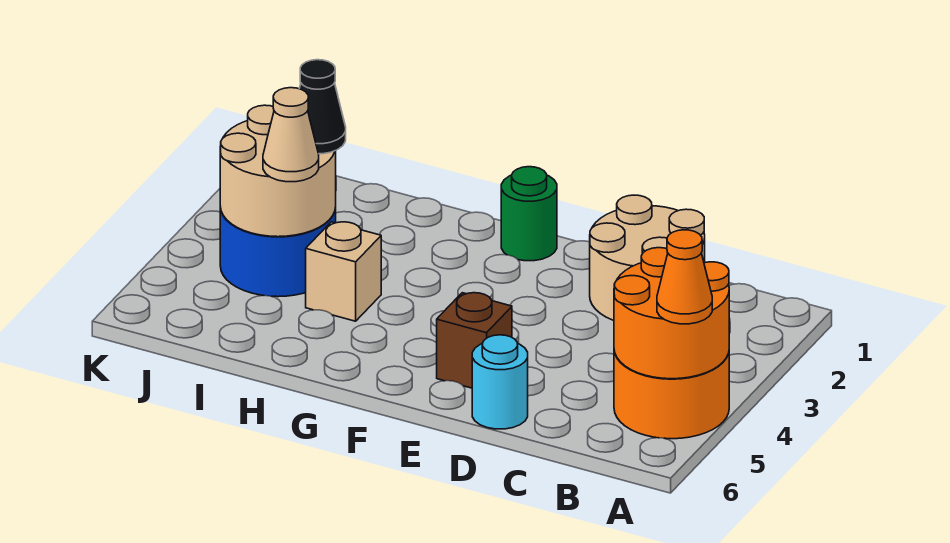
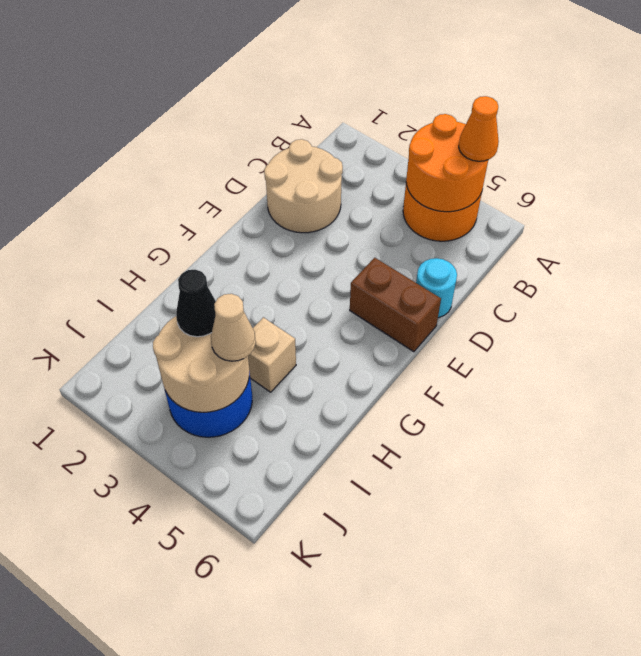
brown brick E5 level 1 -> brown brick E5:E6 level 1
green round brick F1 level 1 -> none

